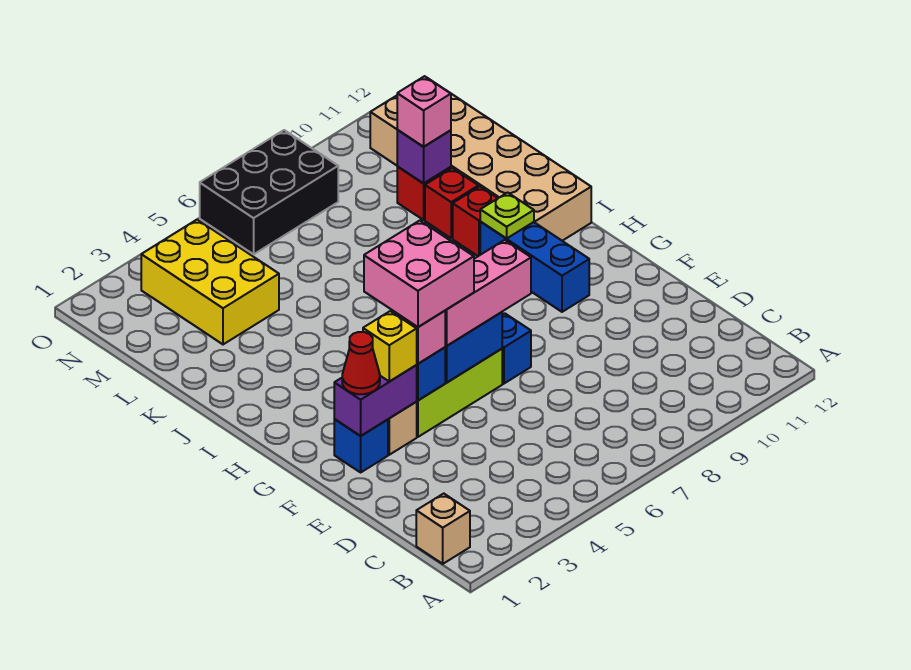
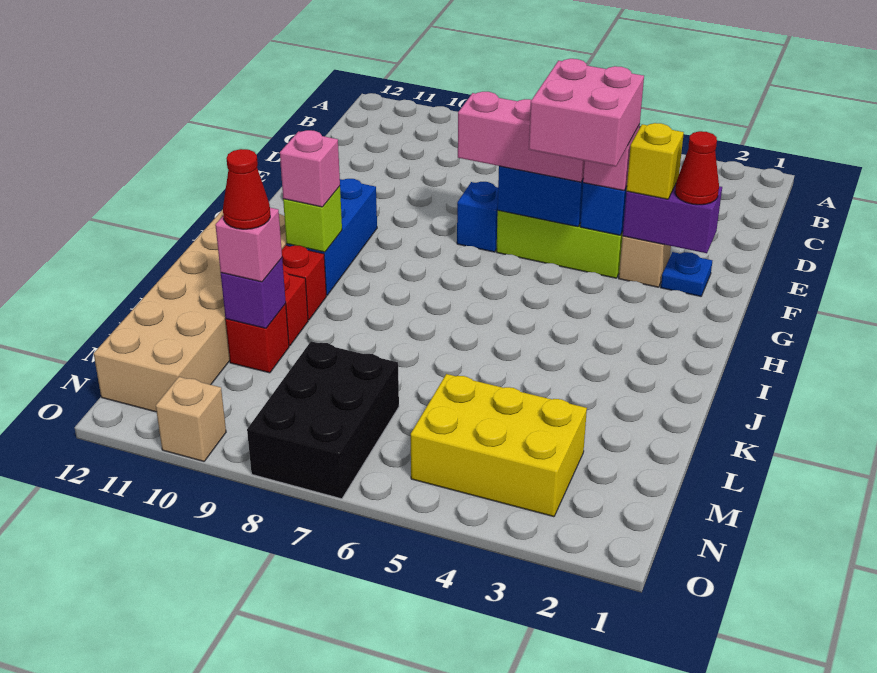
tan brick B1 level 1 -> tan brick O10 level 1
blue brick F2 level 1 -> blue plate F2 level 1
lime plate I10 level 2 -> lime brick I10 level 2
none -> pink brick I10 level 3
yellow brick L3:N4 level 1 -> yellow brick M3:N5 level 1
none -> red cone L10 level 4
black brick N6:O8 level 1 -> black brick M7:O8 level 1

